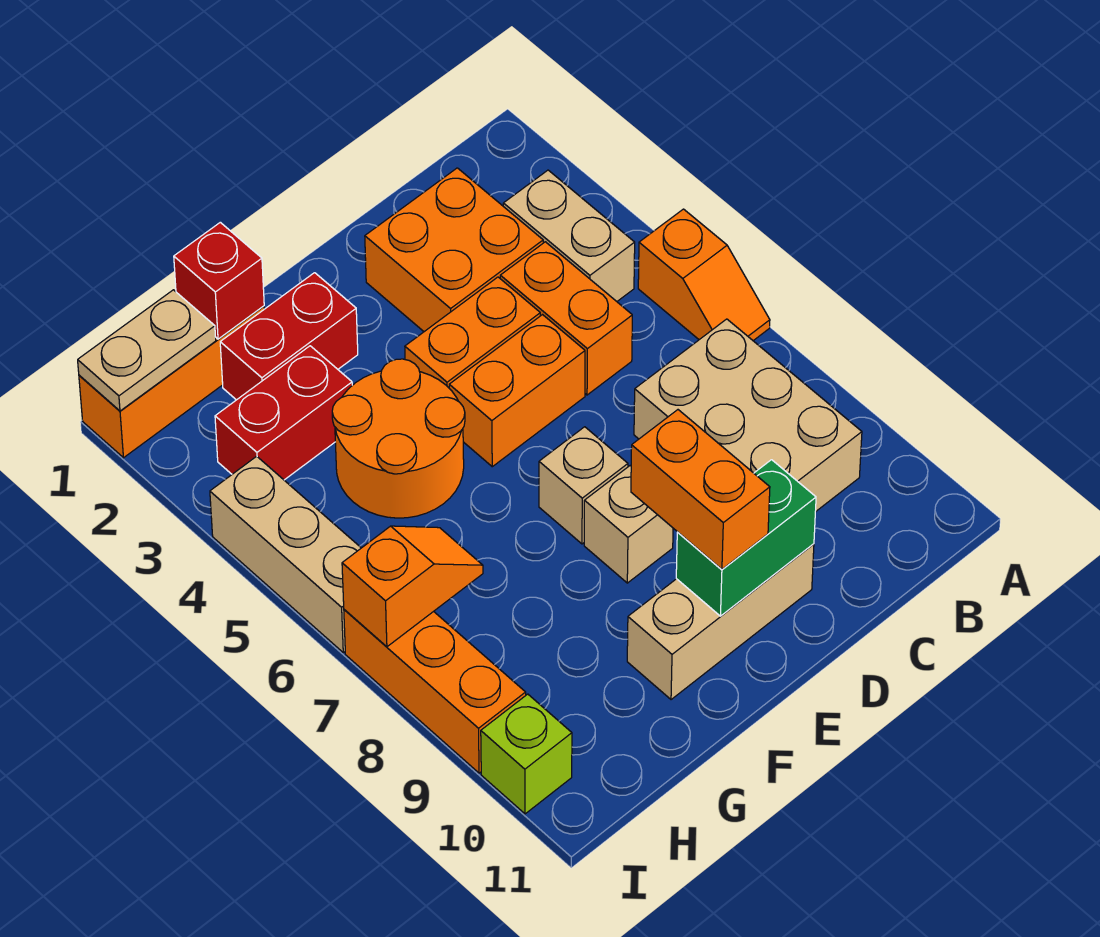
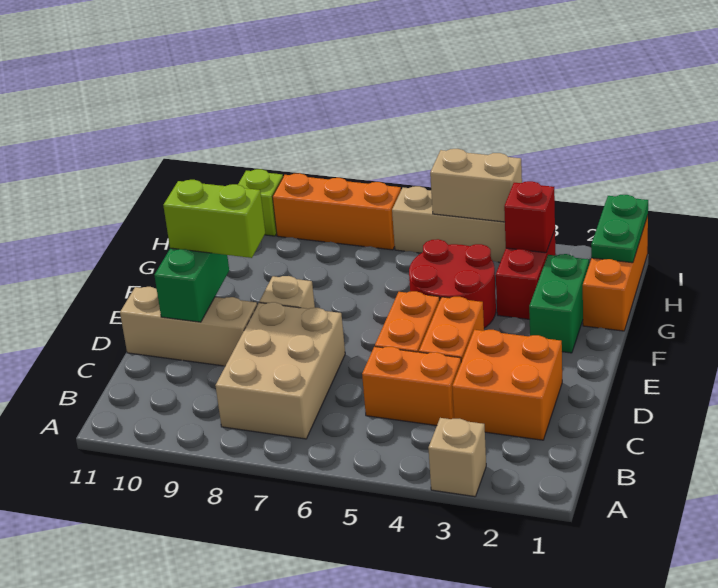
orange slope A5:A6 level 1 top 5 -> none
tan brick B3:B4 level 1 -> tan brick I4:I5 level 2
tan brick B7:C9 level 1 -> tan brick B7:D8 level 1
tan brick D10:F10 level 1 -> tan brick D9:D11 level 1
tan brick E7 level 1 -> tan brick A3 level 1
orange brick E9:E10 level 3 -> lime brick E9:E10 level 3
red brick F2:G2 level 1 -> green brick F2:G2 level 1
orange round brick F4:G5 level 1 -> red round brick F4:G5 level 1
red brick G1 level 2 -> red brick H3 level 2
tan plate H1:I1 level 2 -> green plate H1:I1 level 2
orange slope H7:I7 level 2 top I -> none

